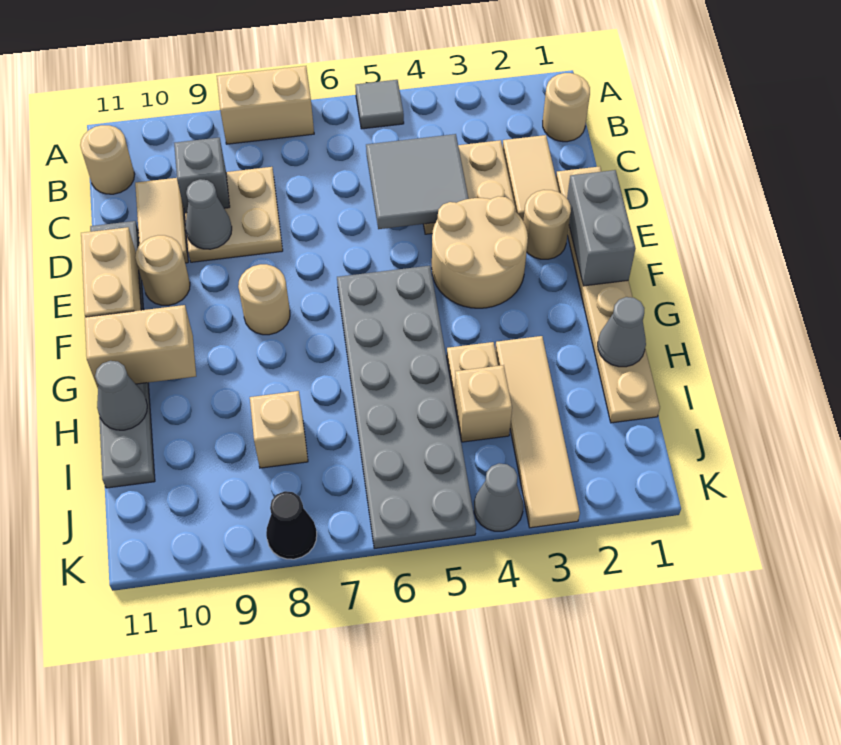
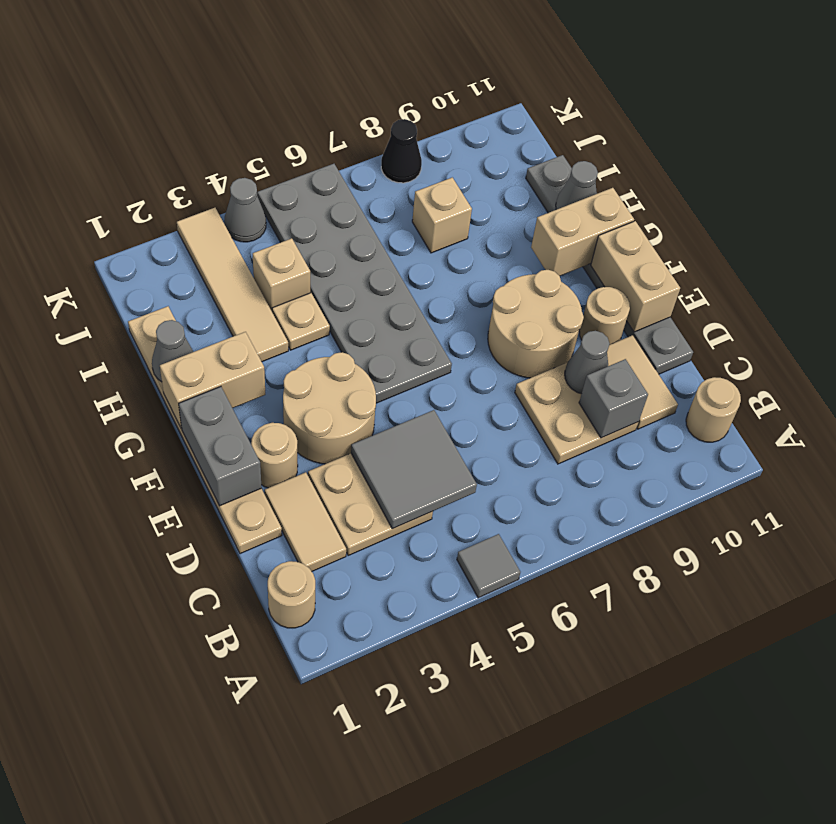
tan brick A7:A8 level 1 -> tan brick G1:G2 level 2
tan round brick F8 level 1 -> tan round brick E8:F9 level 1

